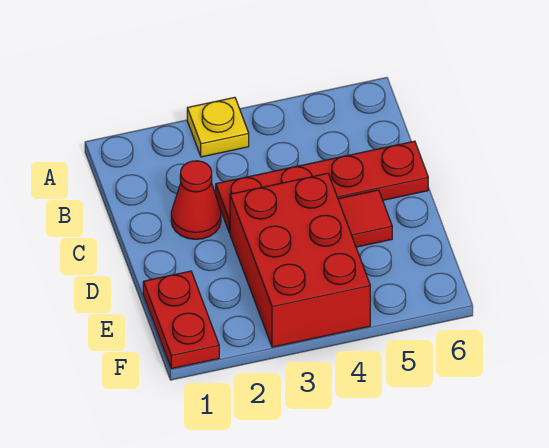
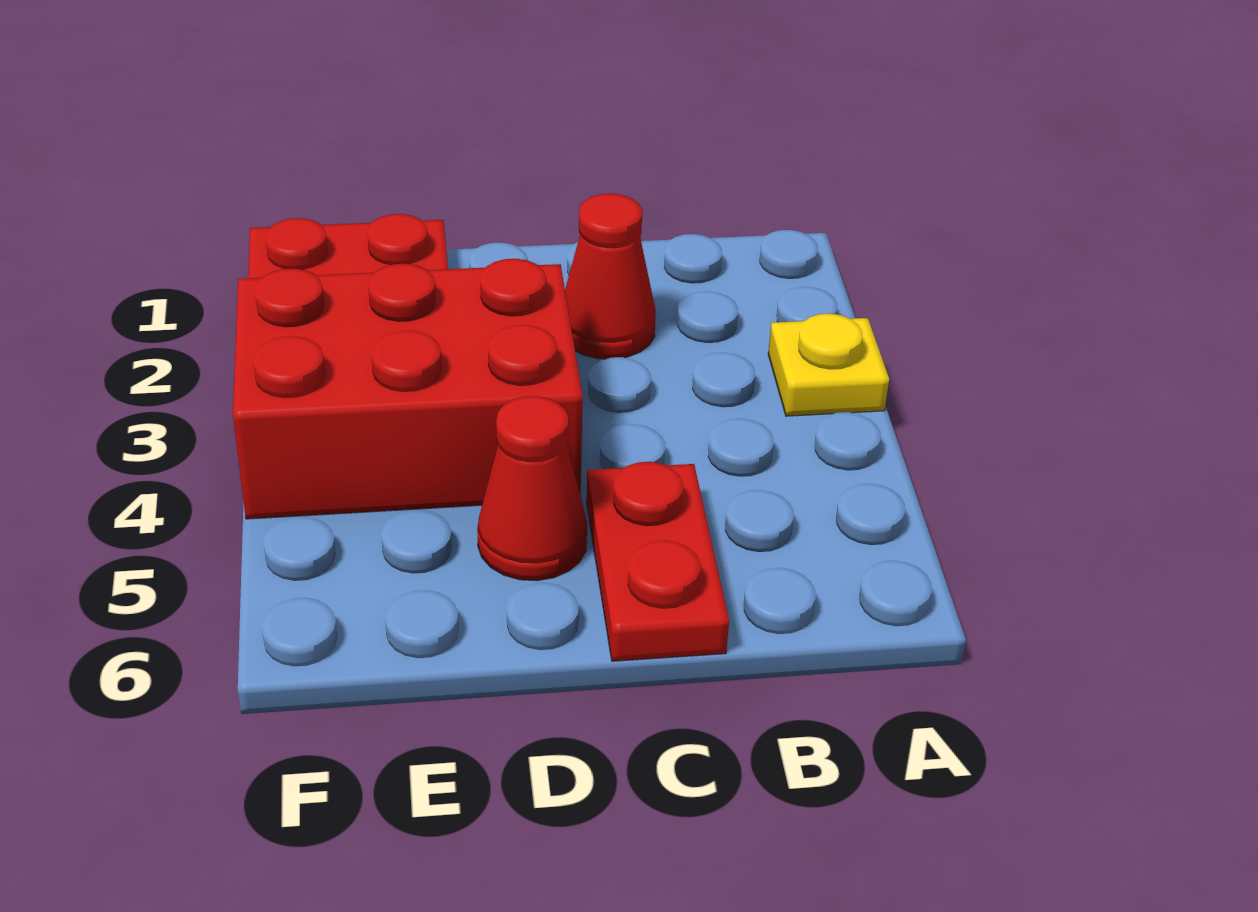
red plate C3:C6 level 1 -> red plate C5:C6 level 1
red tile D5 level 1 -> red cone D5 level 1

